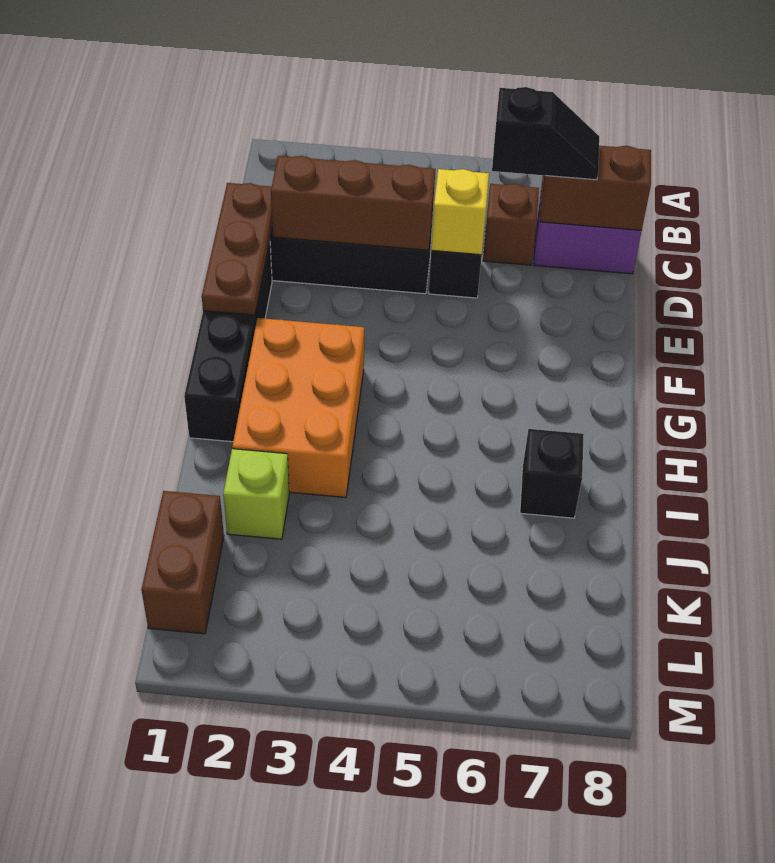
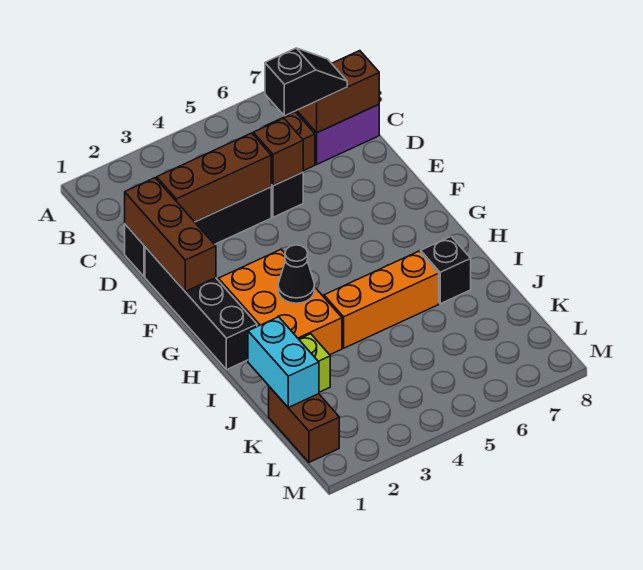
brown plate D1:F1 level 2 -> brown brick D1:F1 level 2
yellow brick D5 level 2 -> brown brick D5 level 2
none -> black cone H3 level 2
none -> orange brick I4:I6 level 1
none -> cyan brick J1:K1 level 2

